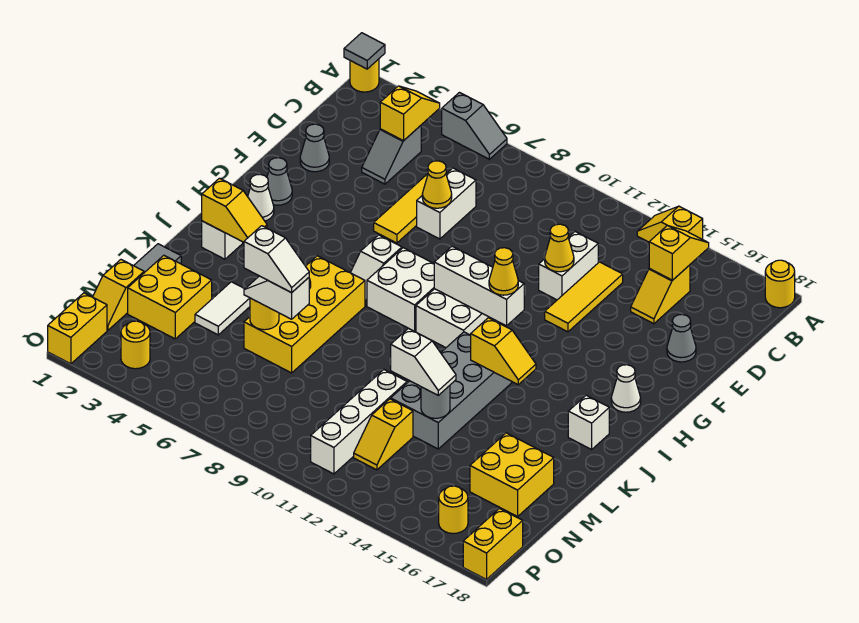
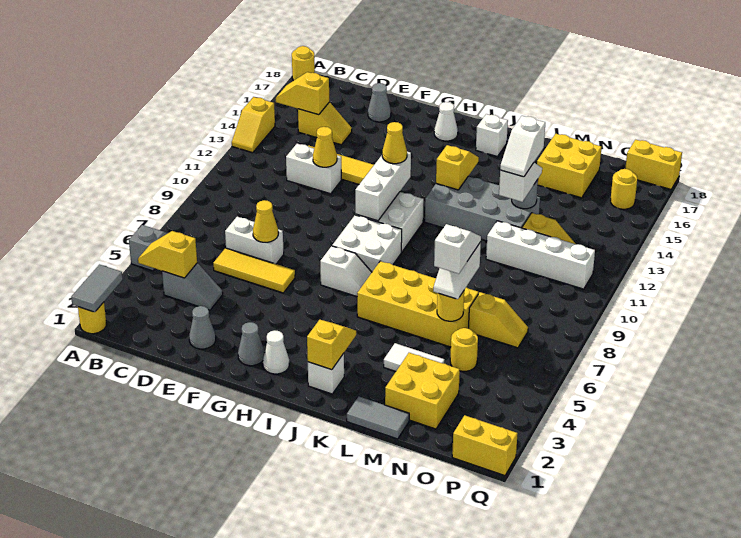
grey tile A1 level 2 -> grey tile A1:A2 level 2
none -> white slope M12:M13 level 4 top 13
yellow slope N1:O1 level 1 top N -> yellow slope N7:O7 level 1 top N
yellow round brick P3 level 1 -> yellow round brick N5 level 1

